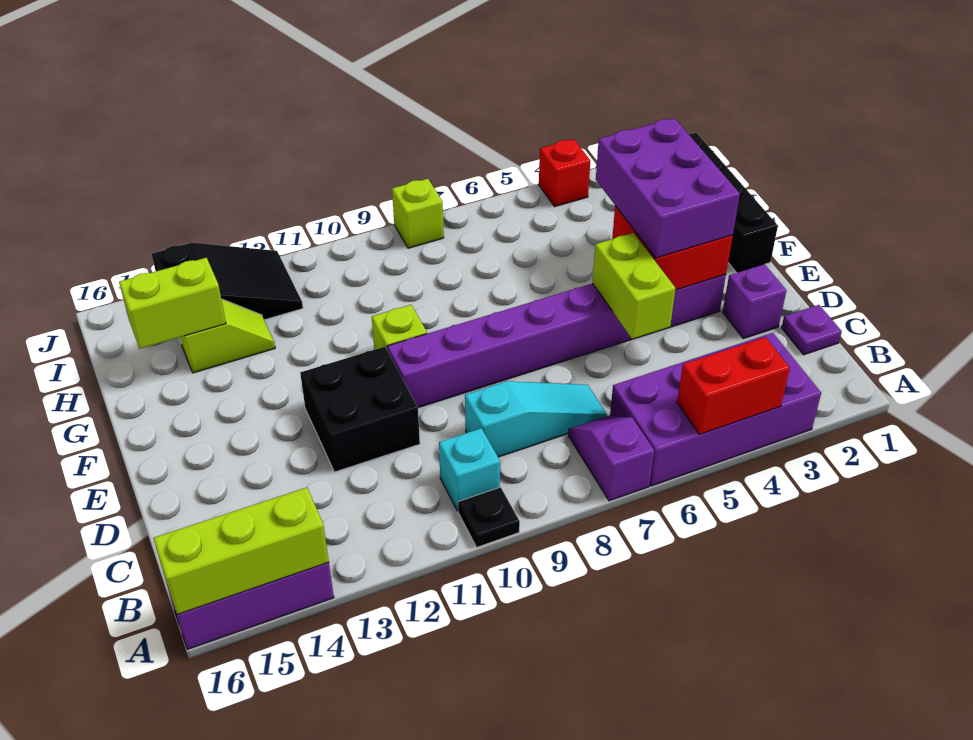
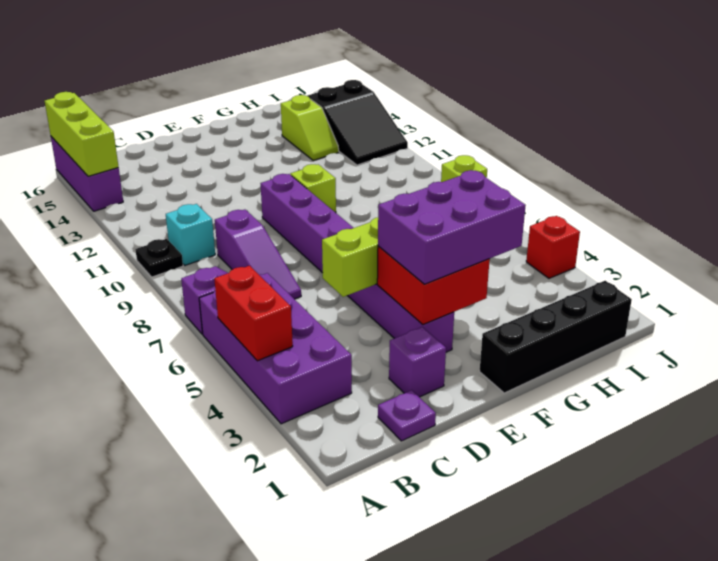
cyan slope C7:C9 level 1 top 9 -> purple slope C7:C9 level 1 top 9
black brick D11:E12 level 1 -> none
lime brick H14:H15 level 2 -> none

